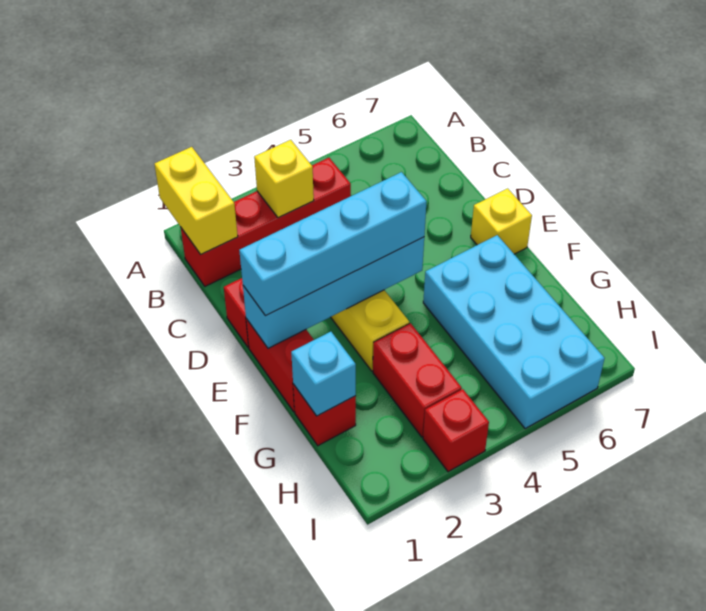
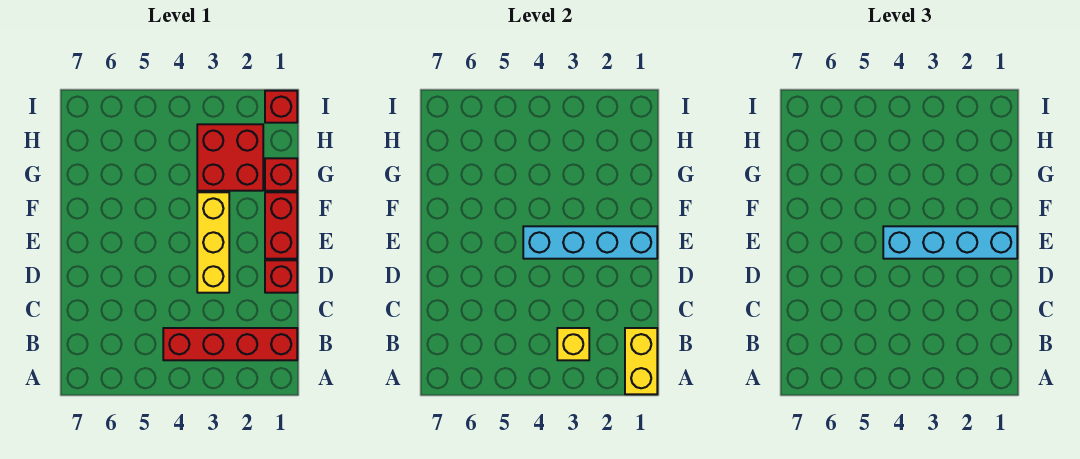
yellow brick E7 level 1 -> none
cyan brick F5:I6 level 1 -> none
cyan brick G1 level 2 -> none
red brick G3:H3 level 1 -> red brick G2:H3 level 1
red brick I3 level 1 -> red brick I1 level 1

